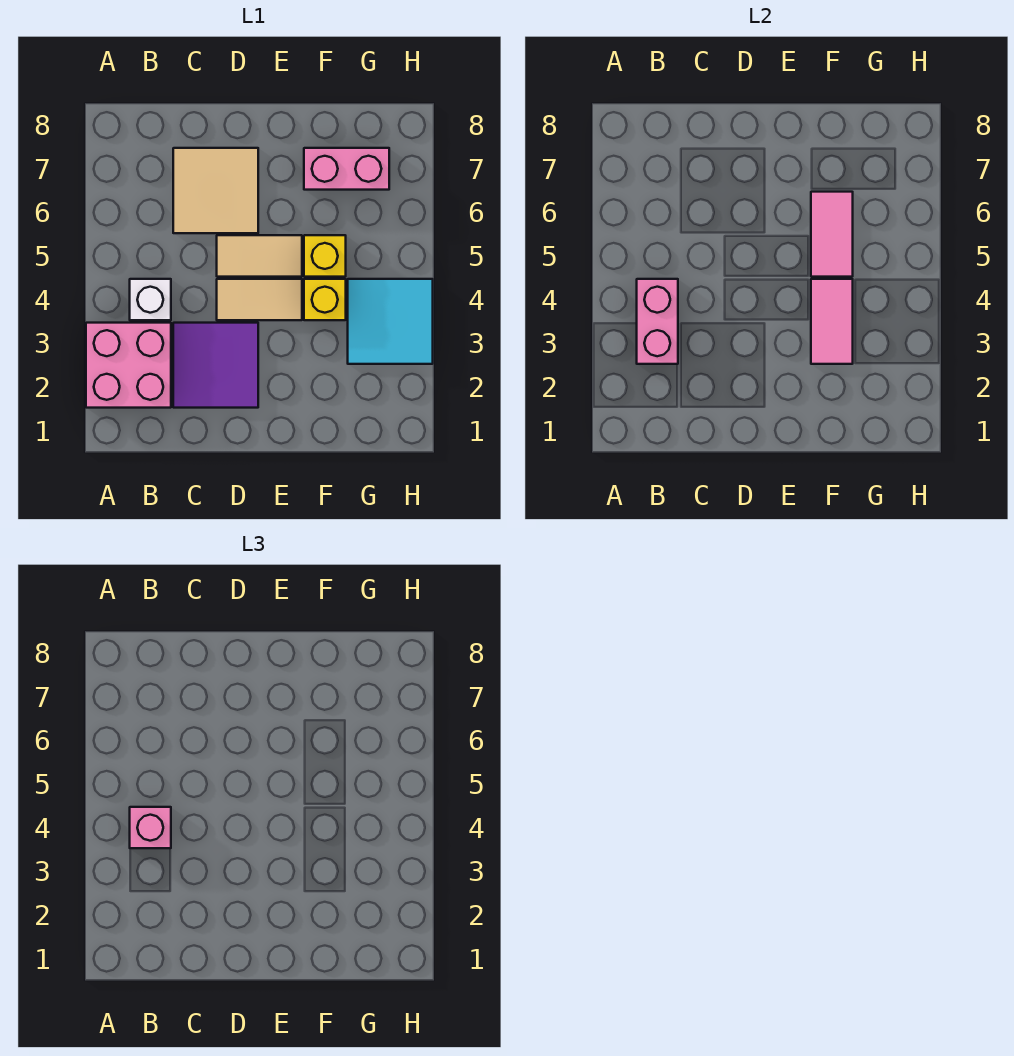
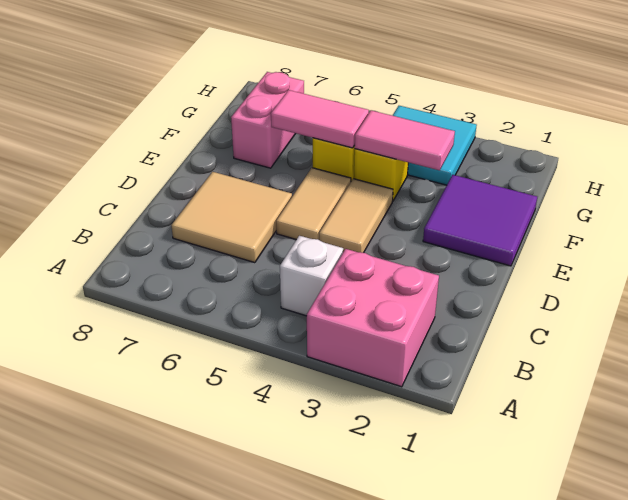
pink brick B3:B4 level 2 -> none
pink brick B4 level 3 -> none
purple tile C2:D3 level 1 -> purple tile E1:F2 level 1

